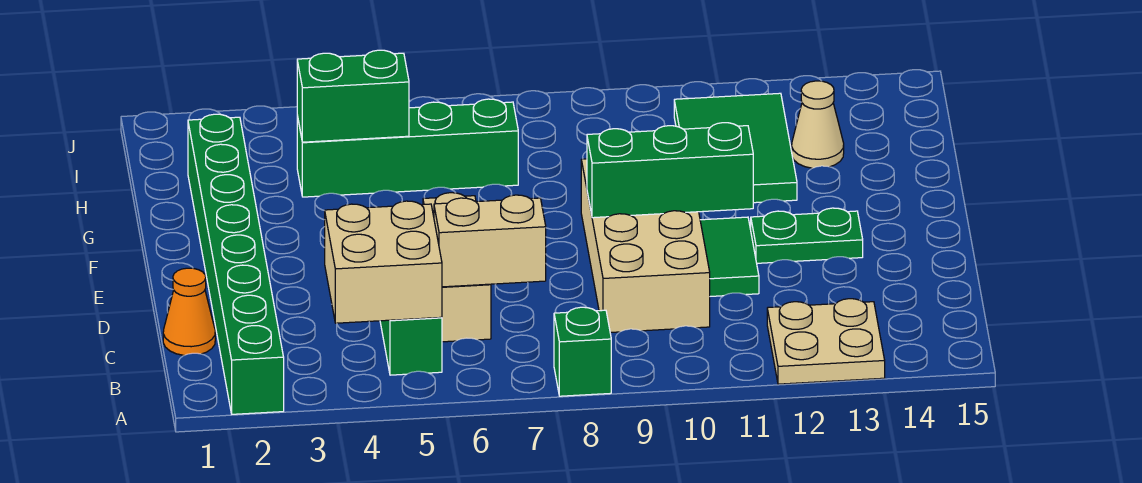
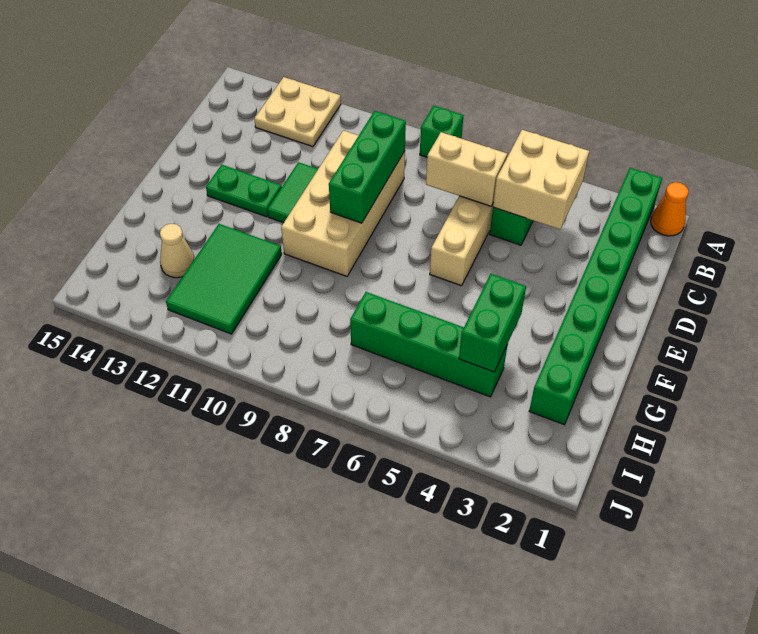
orange cone C1 level 1 -> orange cone A1 level 1
green brick E9:E11 level 2 -> green brick C9:E9 level 2
green brick H4:H5 level 2 -> green brick G4:H4 level 2

